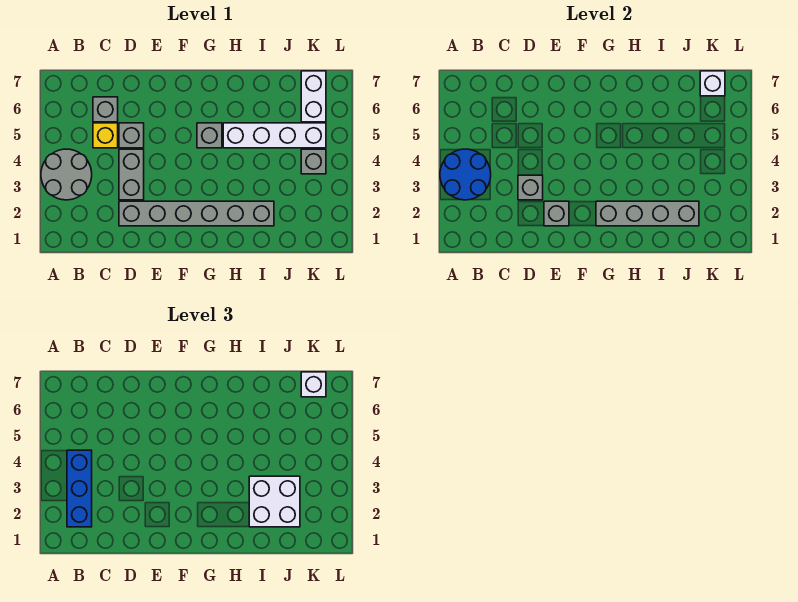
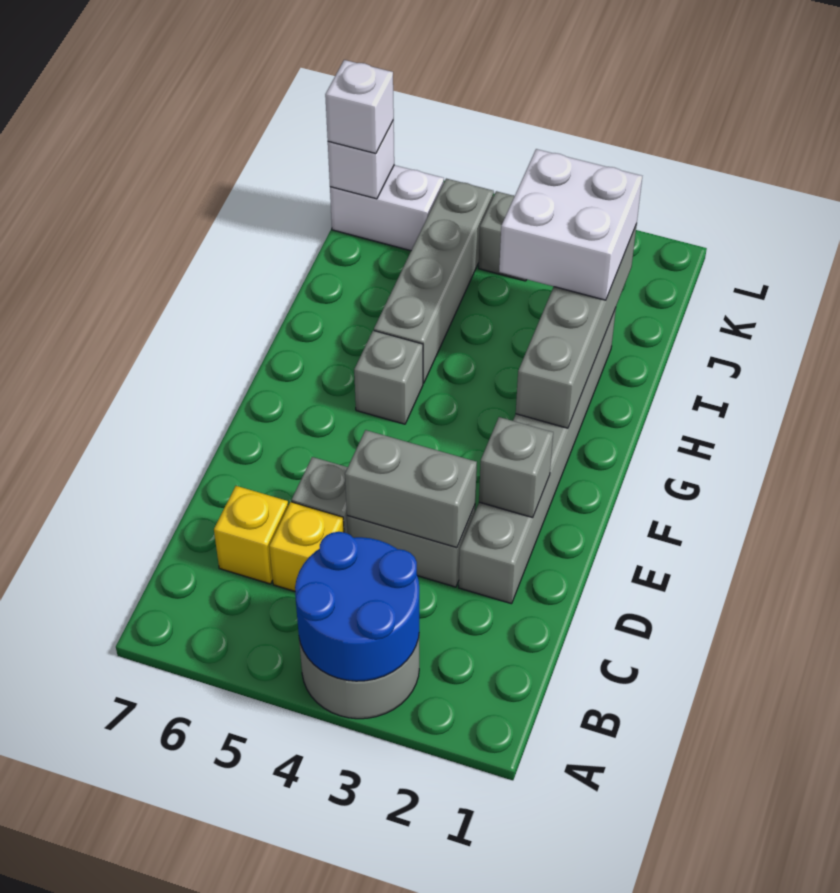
blue brick B2:B4 level 3 -> none
grey brick C6 level 1 -> yellow brick C6 level 1
grey brick D3 level 2 -> grey brick D3:D4 level 2
white brick H5:K5 level 1 -> grey brick H5:K5 level 1

